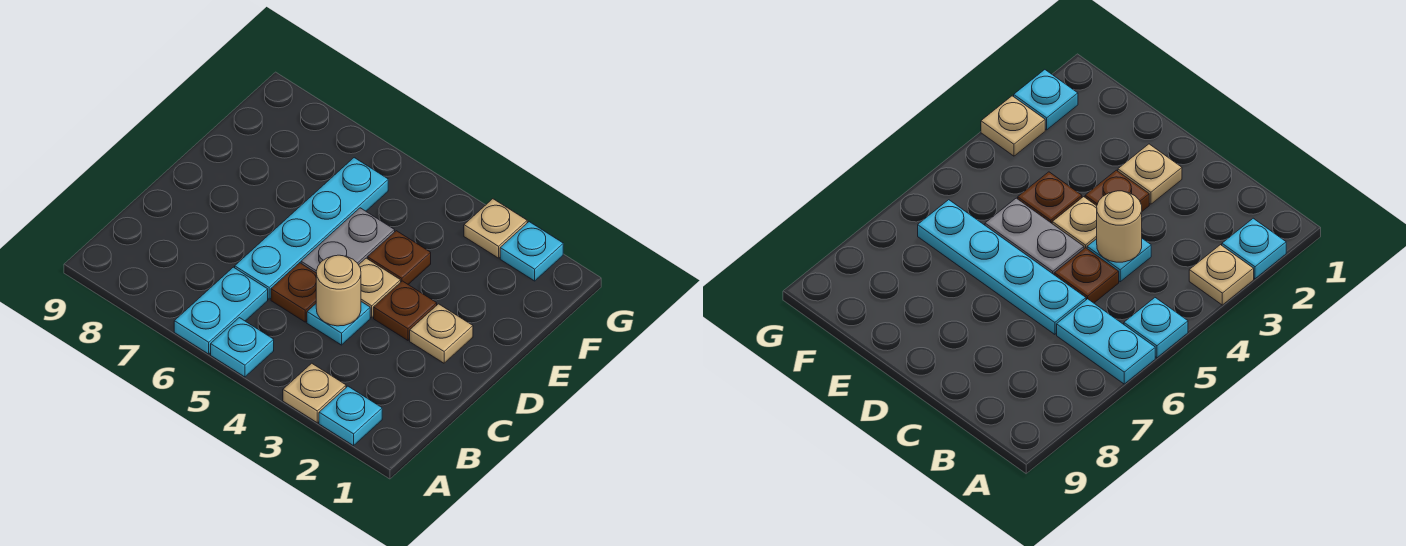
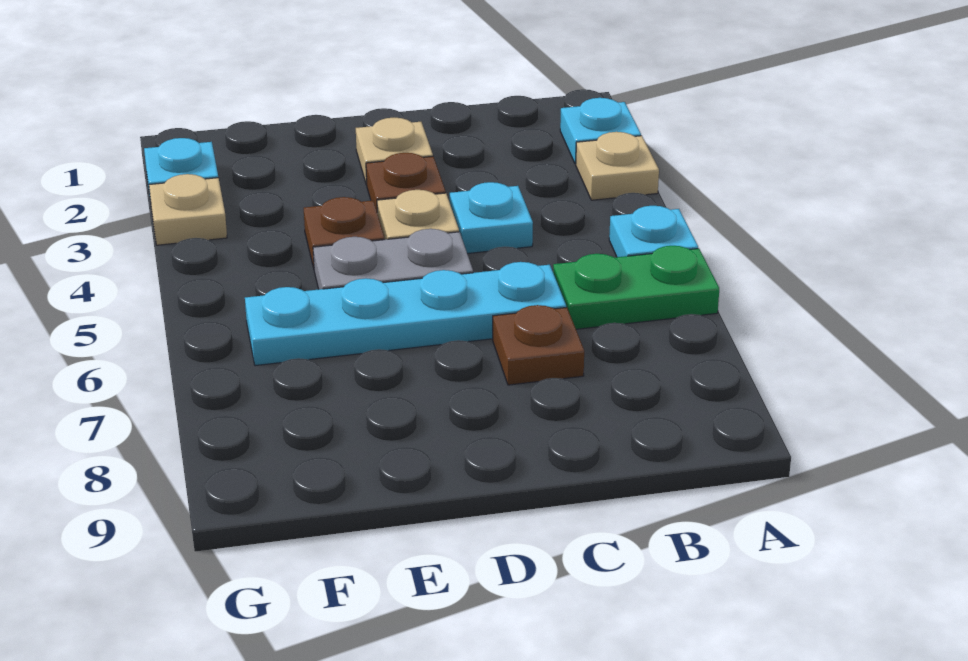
cyan plate A6:B6 level 1 -> green plate A6:B6 level 1
tan round brick C4 level 2 -> none
brown plate C5 level 1 -> brown plate C7 level 1

